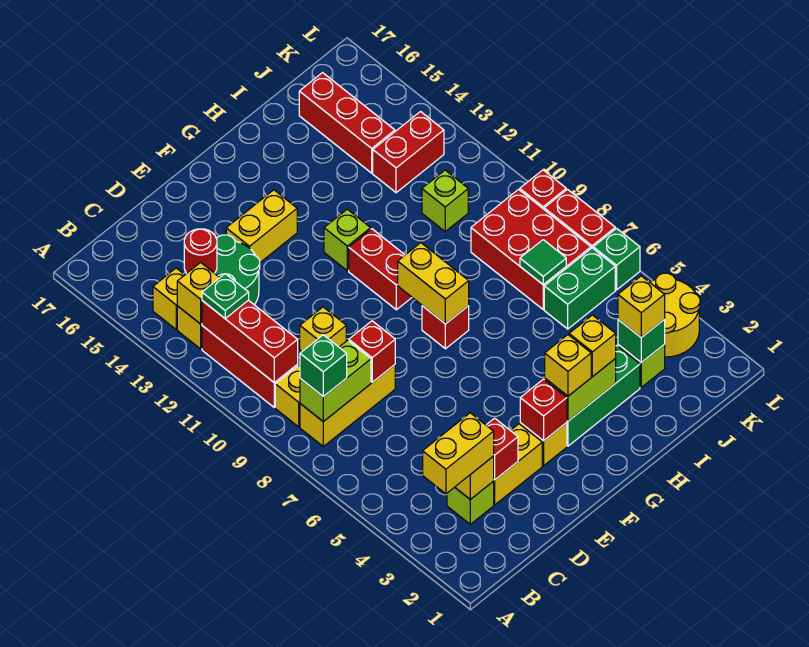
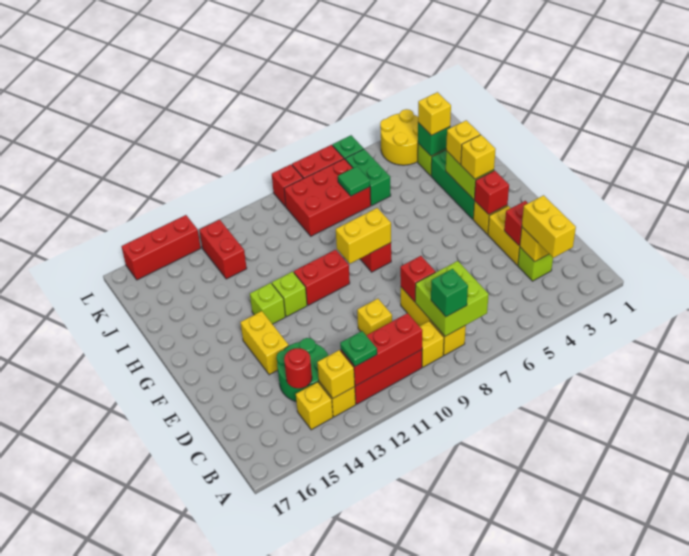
lime brick B8:C8 level 2 -> lime brick B7:C8 level 2
lime brick J11 level 1 -> lime brick G13 level 1
red brick J14:J16 level 1 -> red brick L14:L16 level 1

